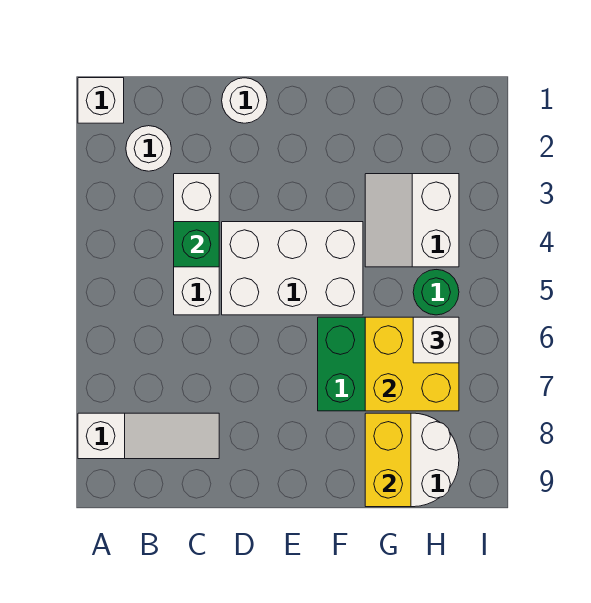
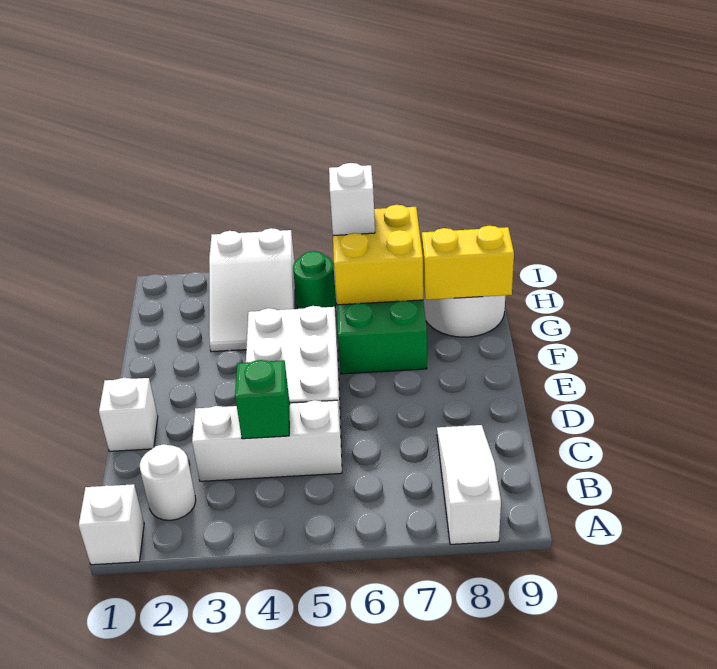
white round brick D1 level 1 -> white brick D1 level 1
white slope G3:H4 level 1 top H -> white slope G3:I4 level 1 top I

